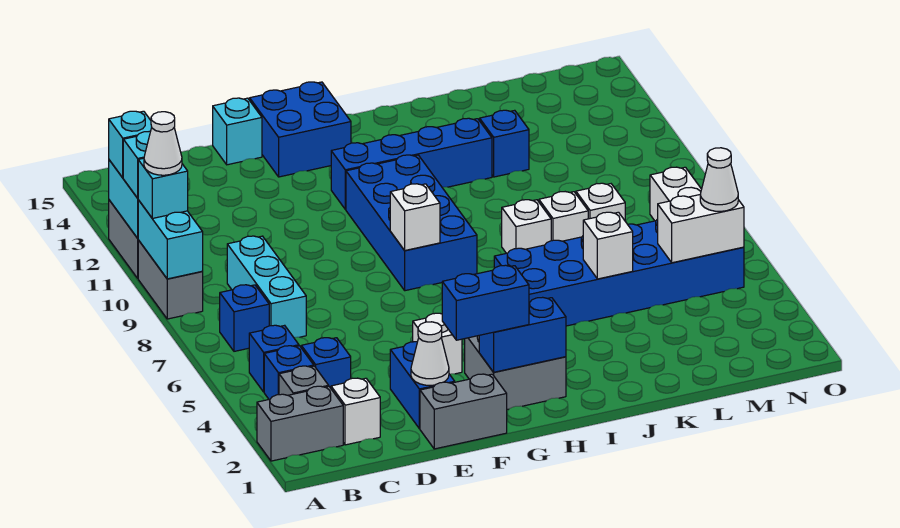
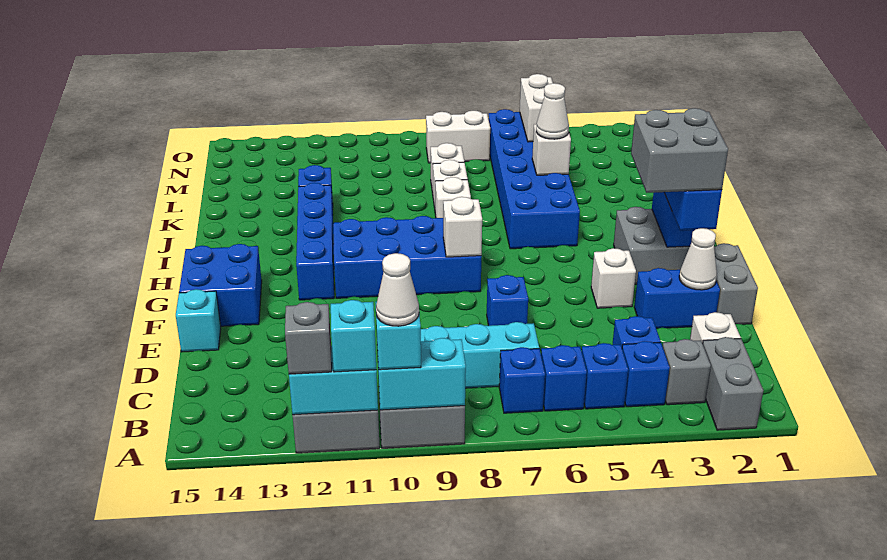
cyan brick A12 level 3 -> grey brick A12 level 3
none -> blue brick B6 level 1
none -> blue brick E7 level 1
none -> grey brick F2:G3 level 4
white cone N5 level 3 -> white cone K5 level 3

